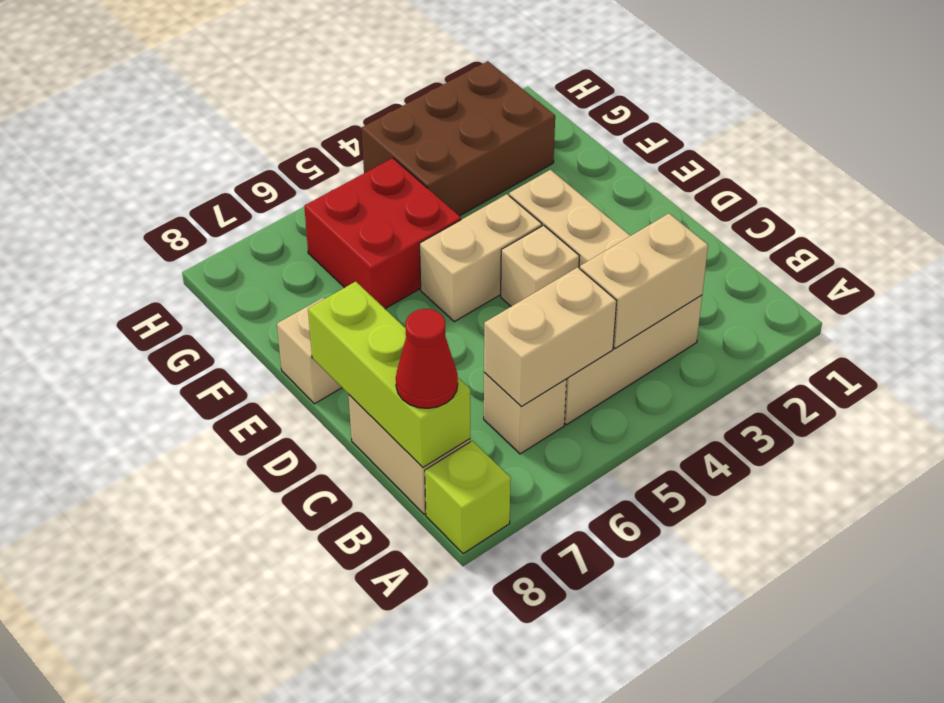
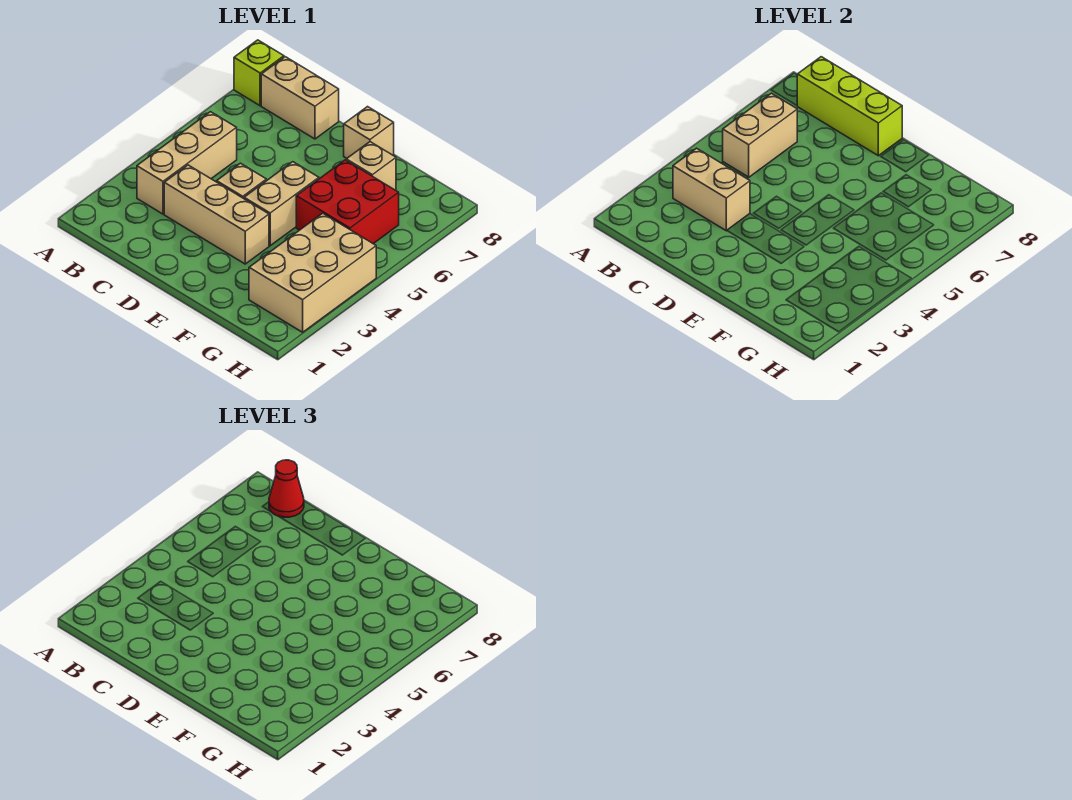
tan brick B3:B4 level 2 -> tan brick B3:C3 level 2
tan brick B6 level 1 -> tan brick F7 level 1
brown brick G2:H4 level 1 -> tan brick G2:H4 level 1

